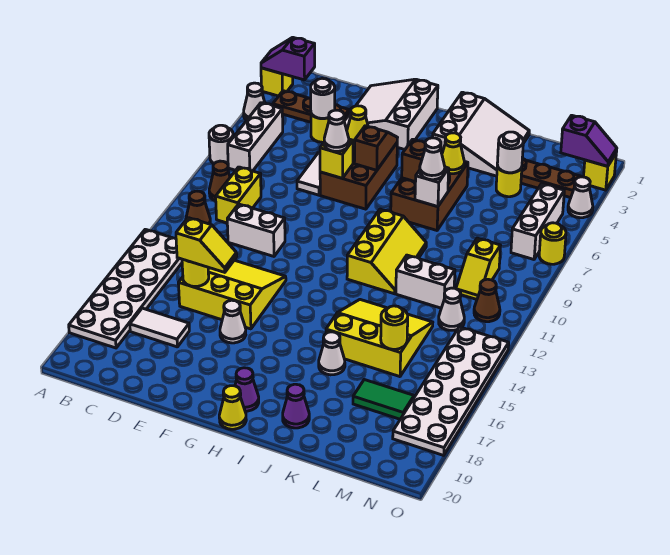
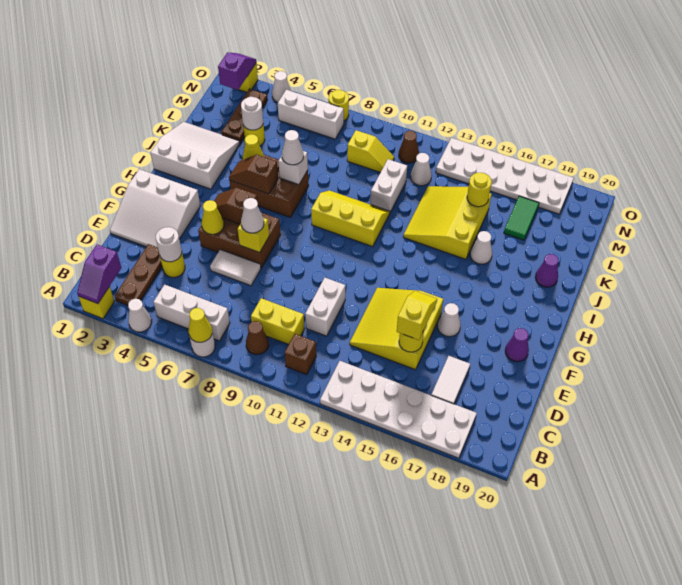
brown cone B11 level 1 -> brown brick B11 level 1
purple cone H19 level 1 -> purple cone F19 level 1
yellow cone H20 level 1 -> yellow cone A7 level 2

